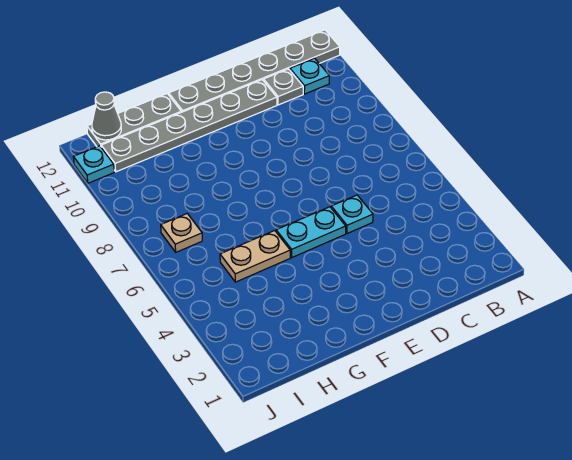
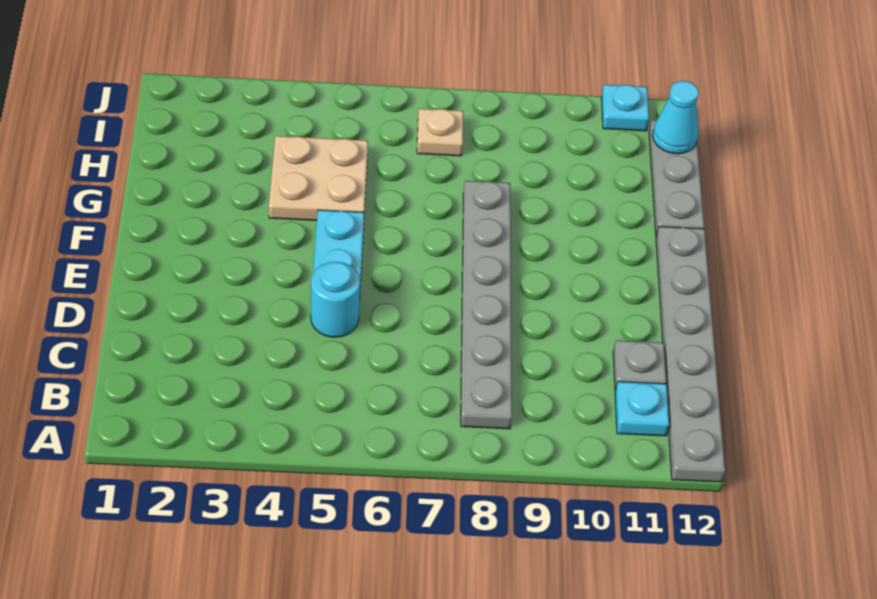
cyan plate D5 level 1 -> cyan round brick D5 level 1
grey plate D11:I11 level 1 -> grey plate B8:G8 level 1
tan plate G5:H5 level 1 -> tan plate G4:H5 level 1
grey cone I12 level 2 -> cyan cone I12 level 2

